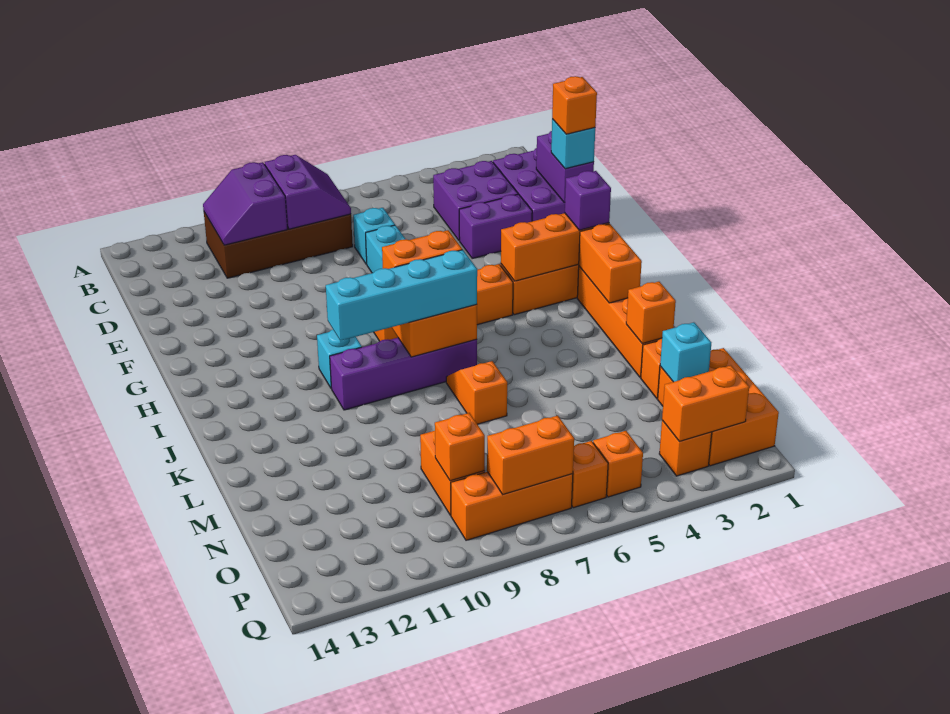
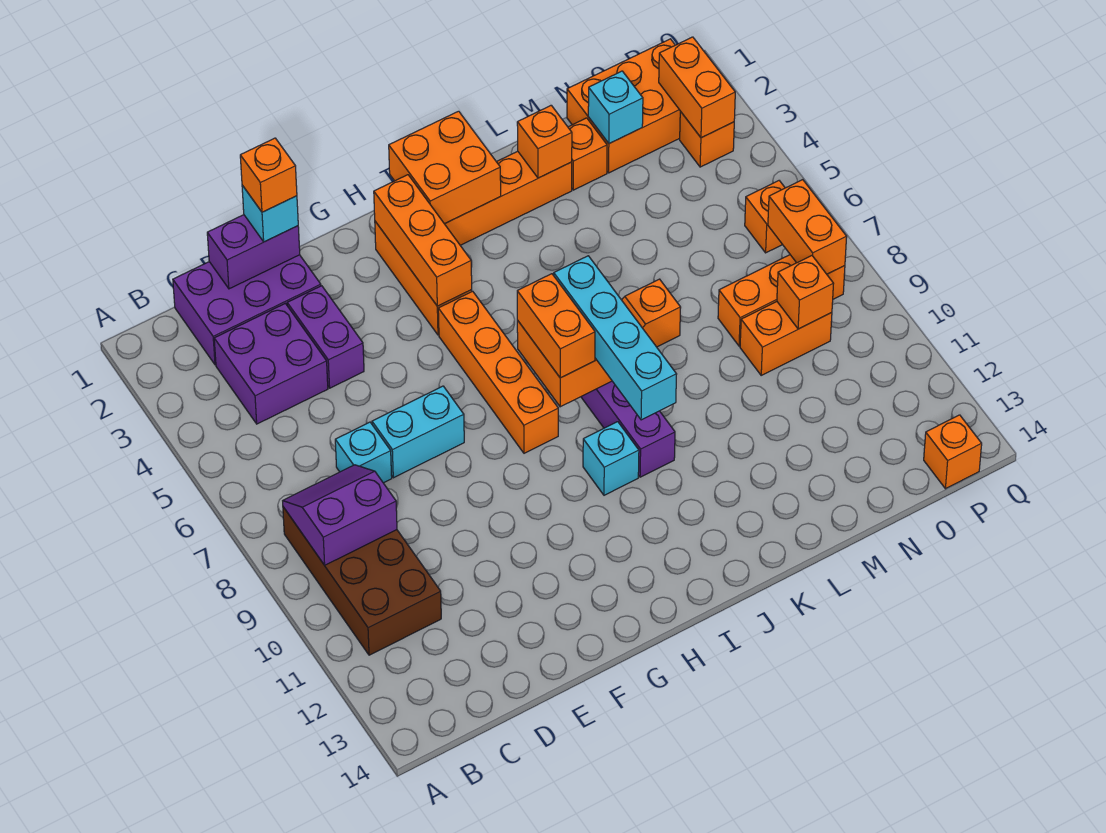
purple slope B10:C11 level 2 top 10 -> none
purple brick H2 level 3 -> none
orange brick I2:J2 level 2 -> orange brick I1:J2 level 2
orange brick P5 level 1 -> orange brick P14 level 1
orange brick P7:P9 level 1 -> orange brick N8:P8 level 1

